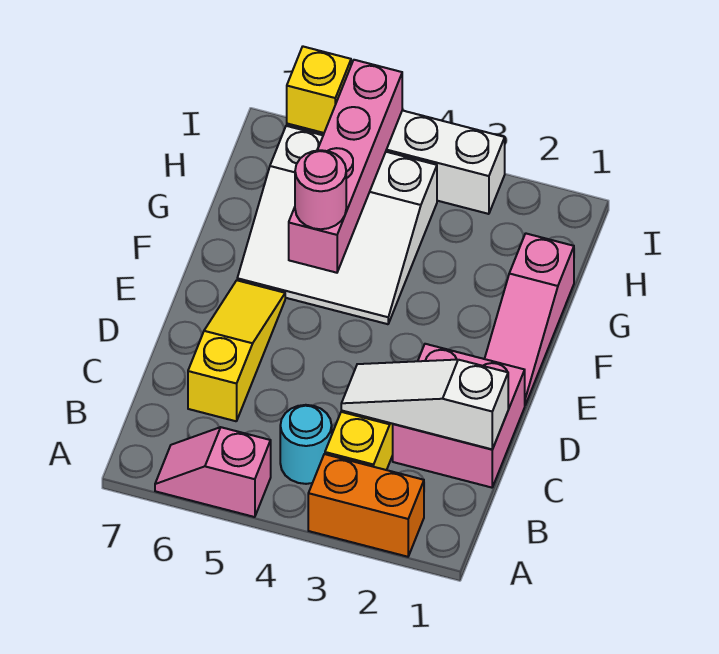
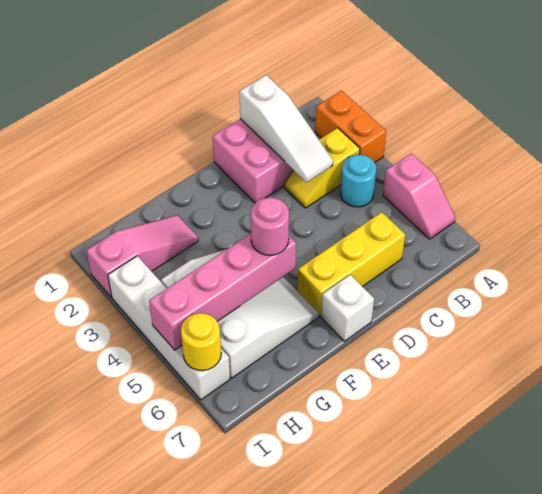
yellow slope C6:E6 level 1 top C -> yellow brick C6:E6 level 1
pink slope E1:G1 level 1 top G -> pink slope G2:I2 level 1 top I
none -> white brick E7 level 1
yellow brick I6 level 2 -> yellow round brick I6 level 2

